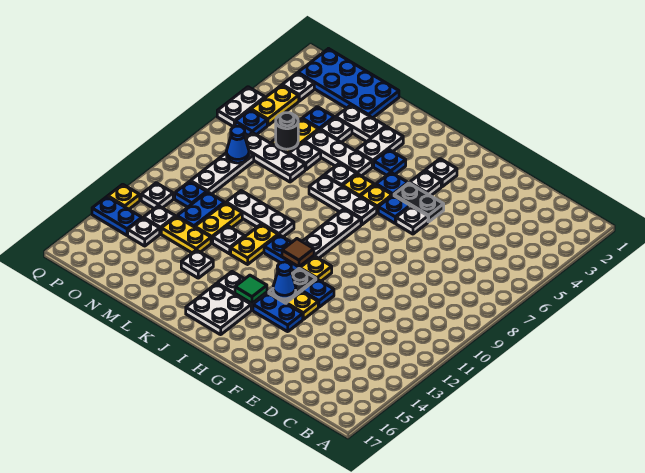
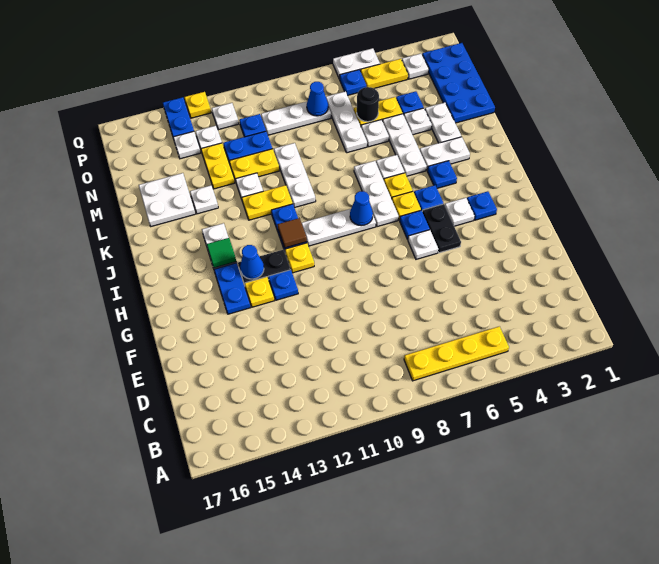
none -> yellow plate B5:B8 level 1
white plate H3 level 1 -> blue plate H3 level 1
none -> blue cone I8 level 2
white plate I15:J16 level 1 -> white plate L15:M16 level 1

